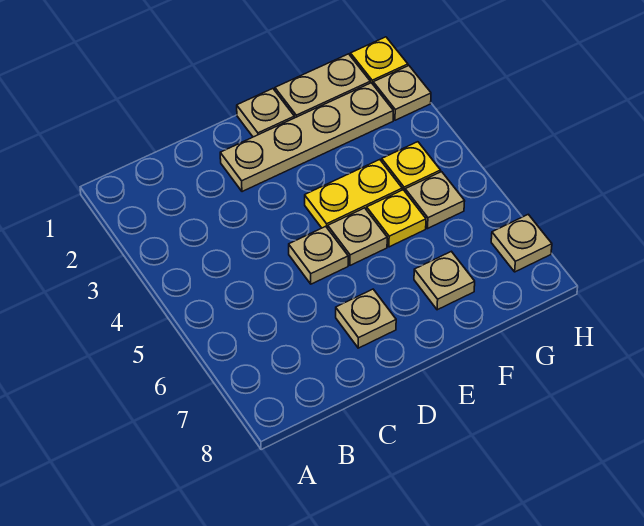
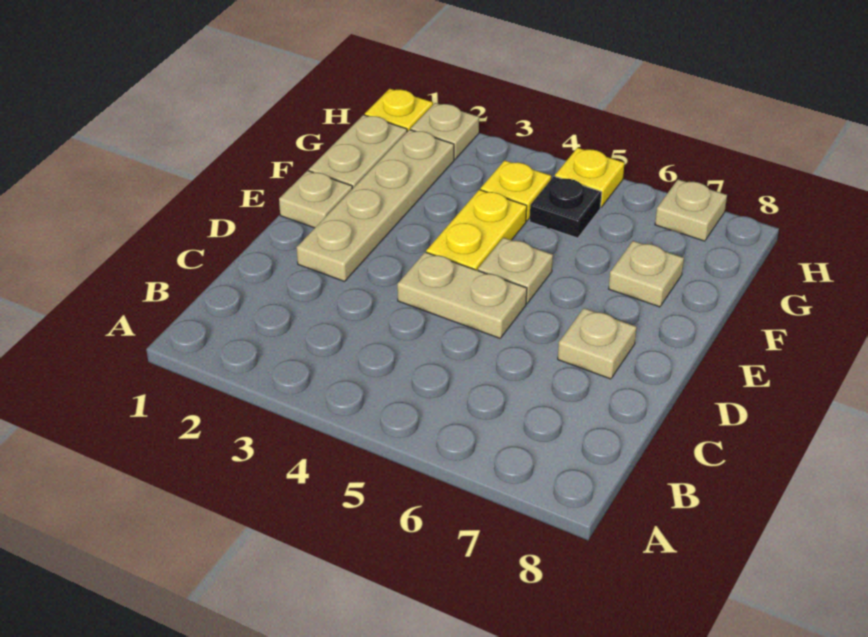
tan plate D5 level 1 -> tan plate D4:D5 level 1
yellow plate F5 level 1 -> yellow plate H5 level 1
tan plate G5 level 1 -> black plate G5 level 1

